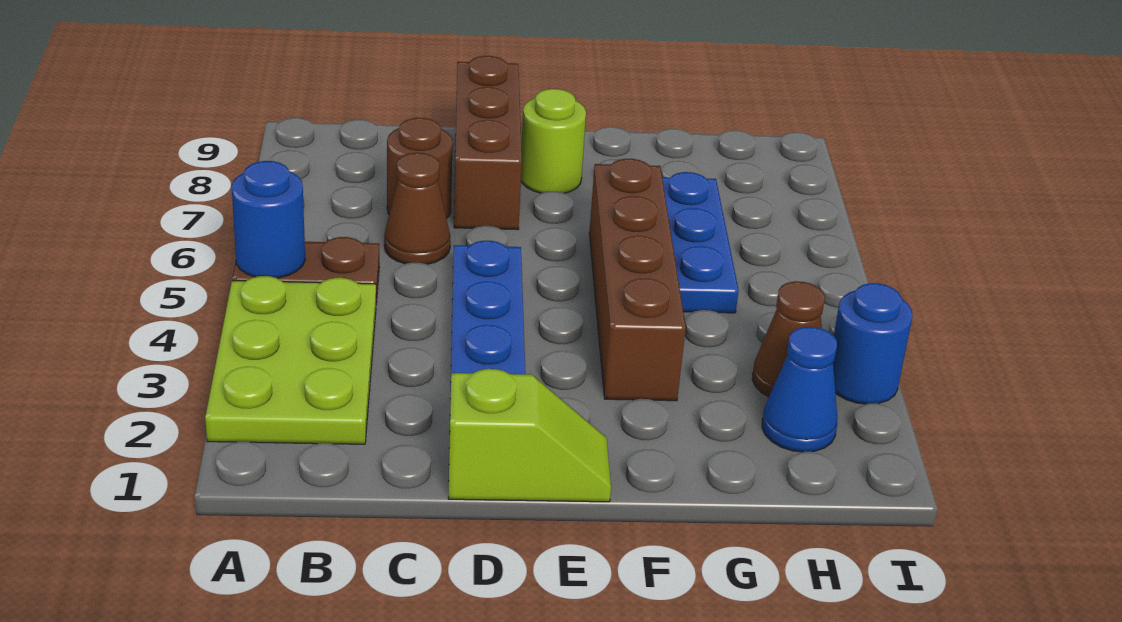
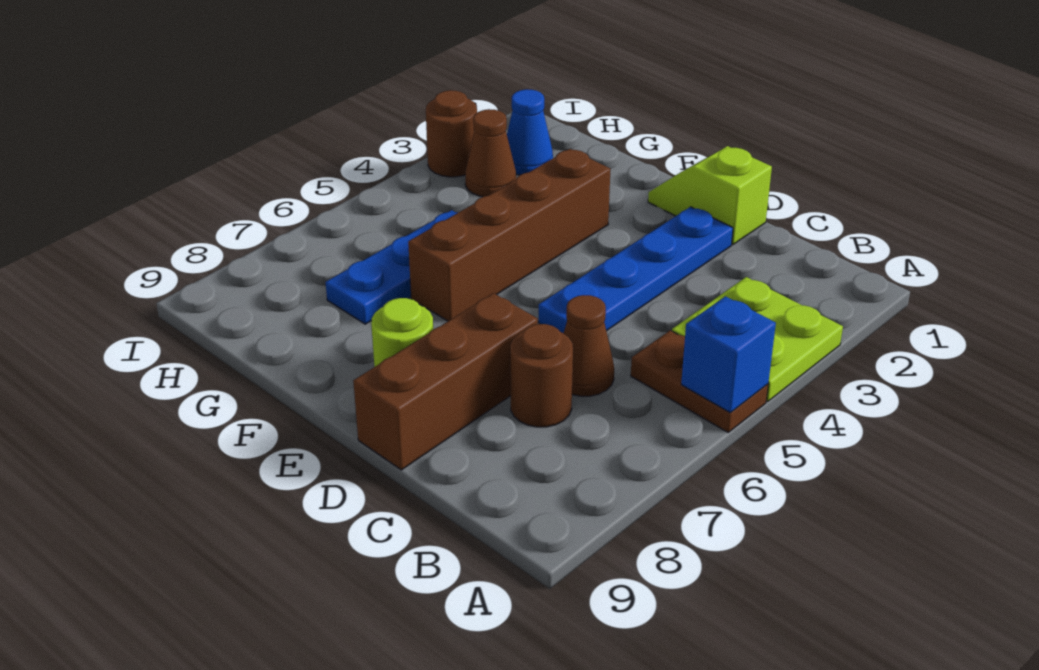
lime plate A2:B4 level 1 -> lime plate A3:B4 level 1
blue round brick A5 level 2 -> blue brick A5 level 2
blue round brick I3 level 1 -> brown round brick I3 level 1

